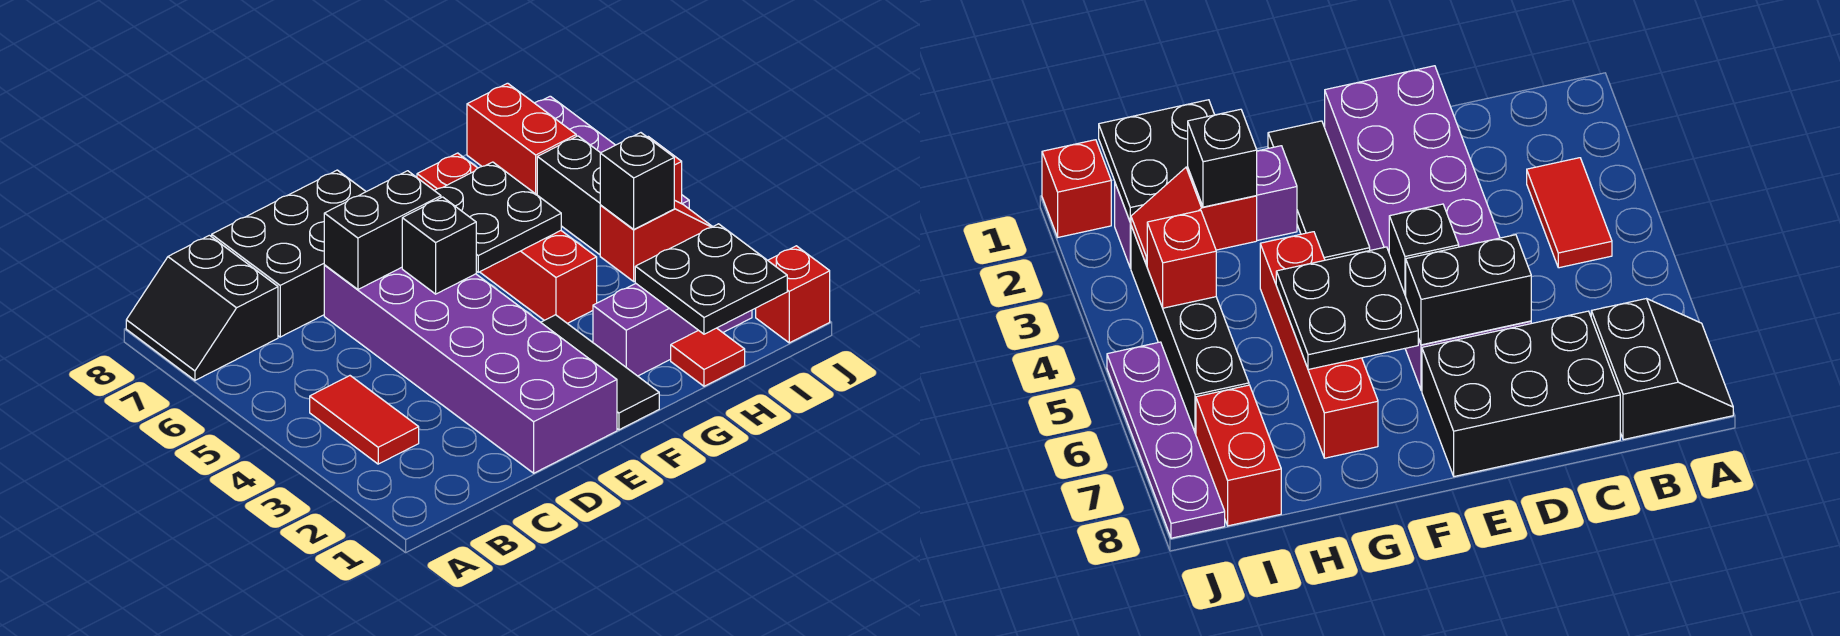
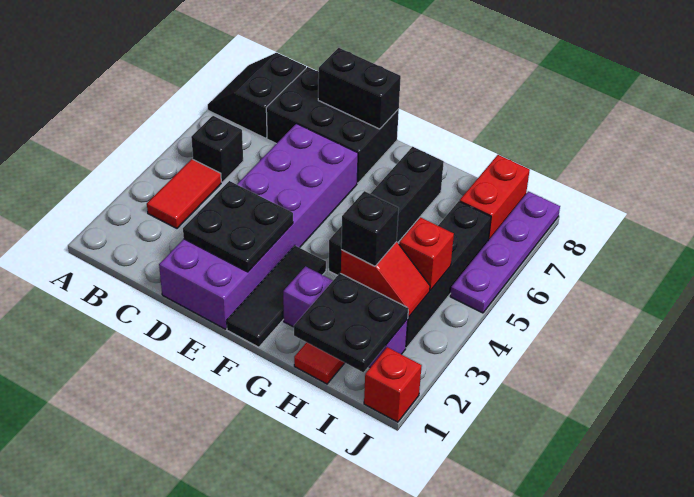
black brick D6:E6 level 2 -> black brick D8:E8 level 2
black brick E5 level 2 -> black brick B5 level 1
black plate F5:G6 level 2 -> black plate D2:E3 level 2
red brick G4:G7 level 1 -> black brick G4:G7 level 1

